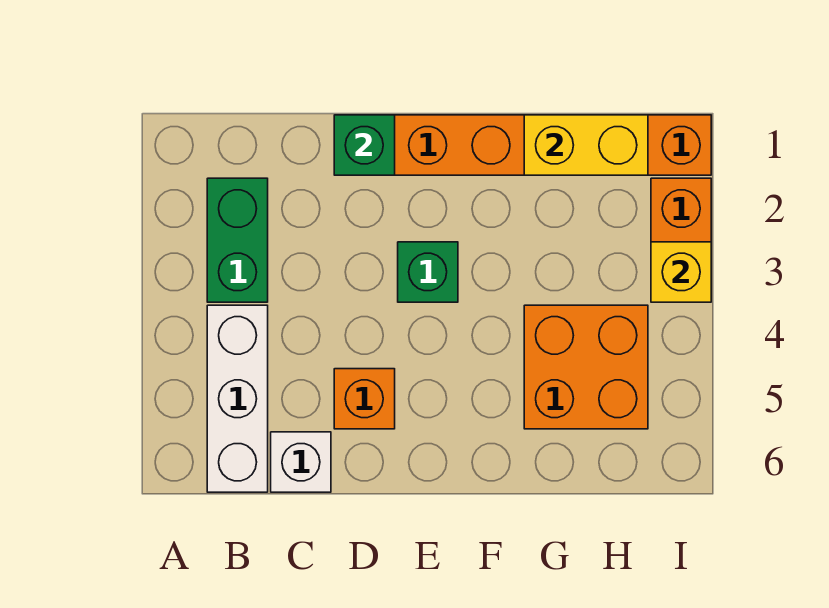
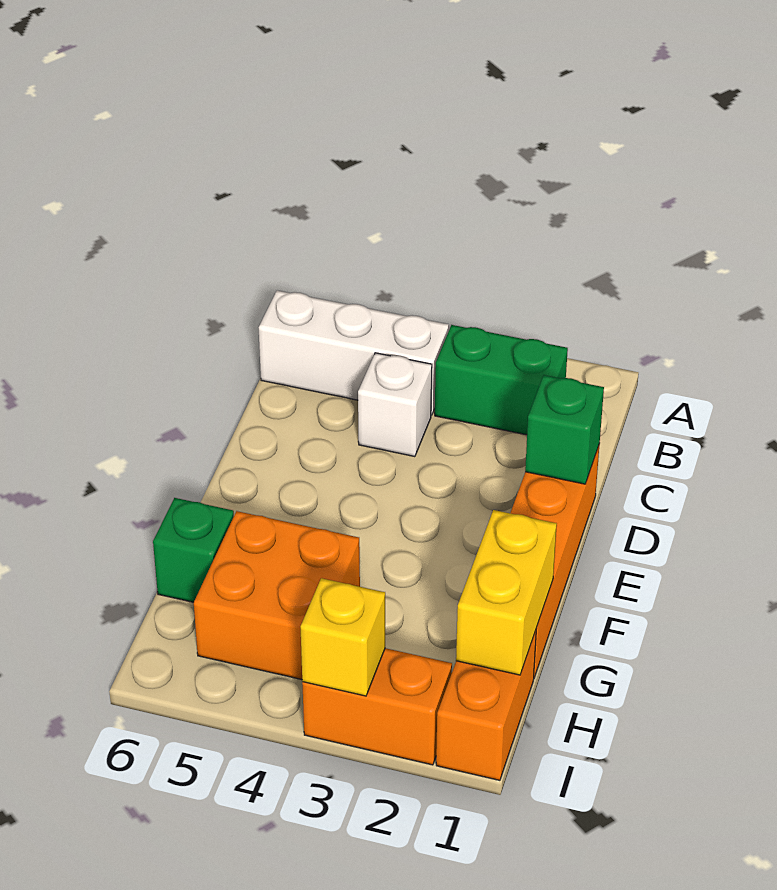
white brick C6 level 1 -> white brick C4 level 1
orange brick D5 level 1 -> none
green brick E3 level 1 -> green brick G6 level 1

